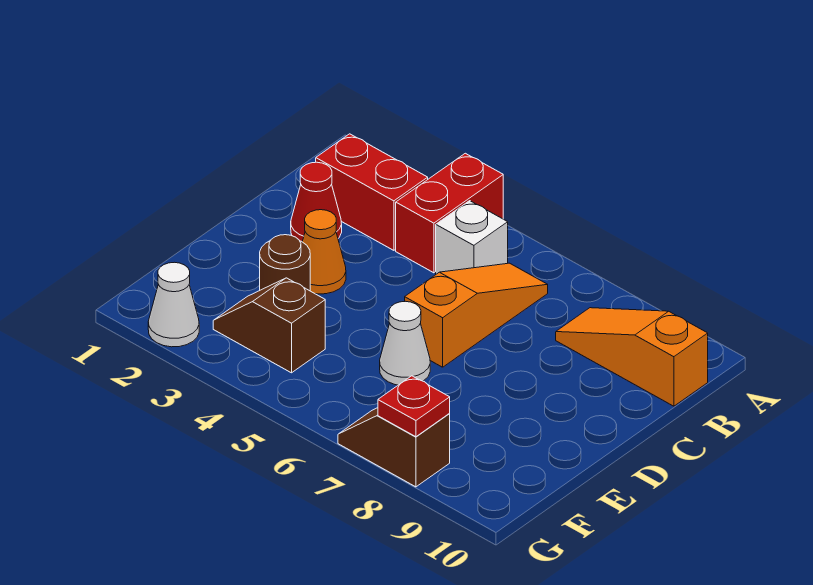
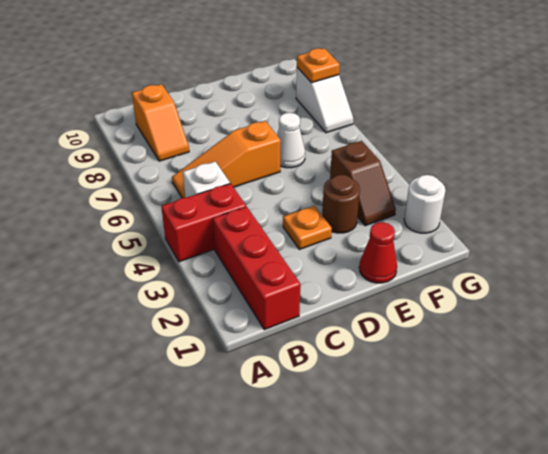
red brick B2:B3 level 1 -> red brick B1:B3 level 1
orange slope B8:B10 level 1 top 10 -> orange slope B8:B9 level 1 top 9
red cone C2 level 1 -> red cone E1 level 1
orange cone D3 level 1 -> orange plate D3 level 1
white cone G2 level 1 -> white round brick G2 level 1
brown slope G7:G8 level 1 top 8 -> white slope G7:G8 level 1 top 8
red plate G8 level 2 -> orange plate G8 level 2

